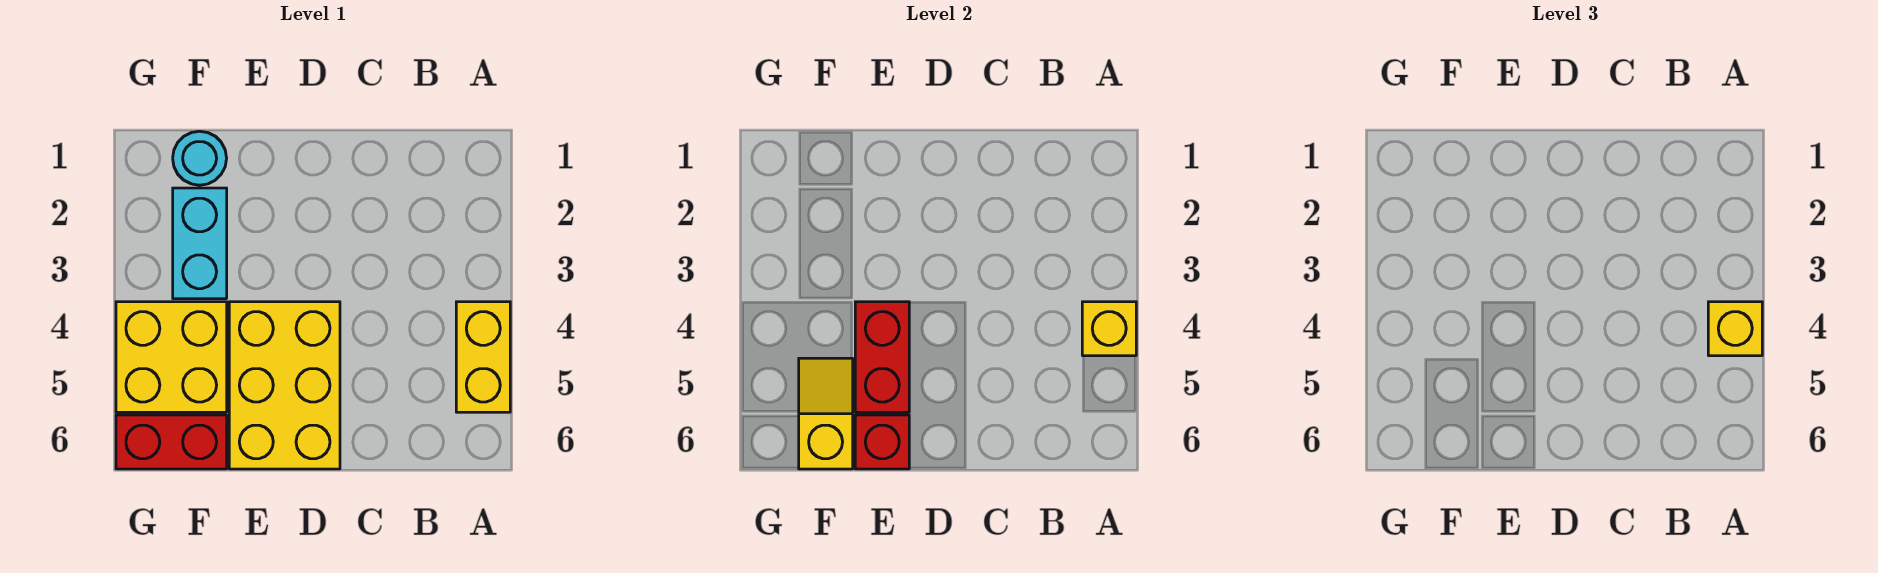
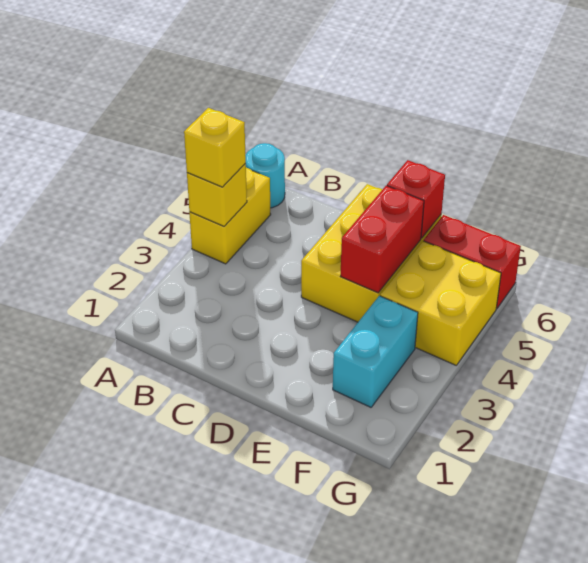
cyan round brick F1 level 1 -> cyan round brick A6 level 1
yellow slope F5:F6 level 2 top 6 -> none

